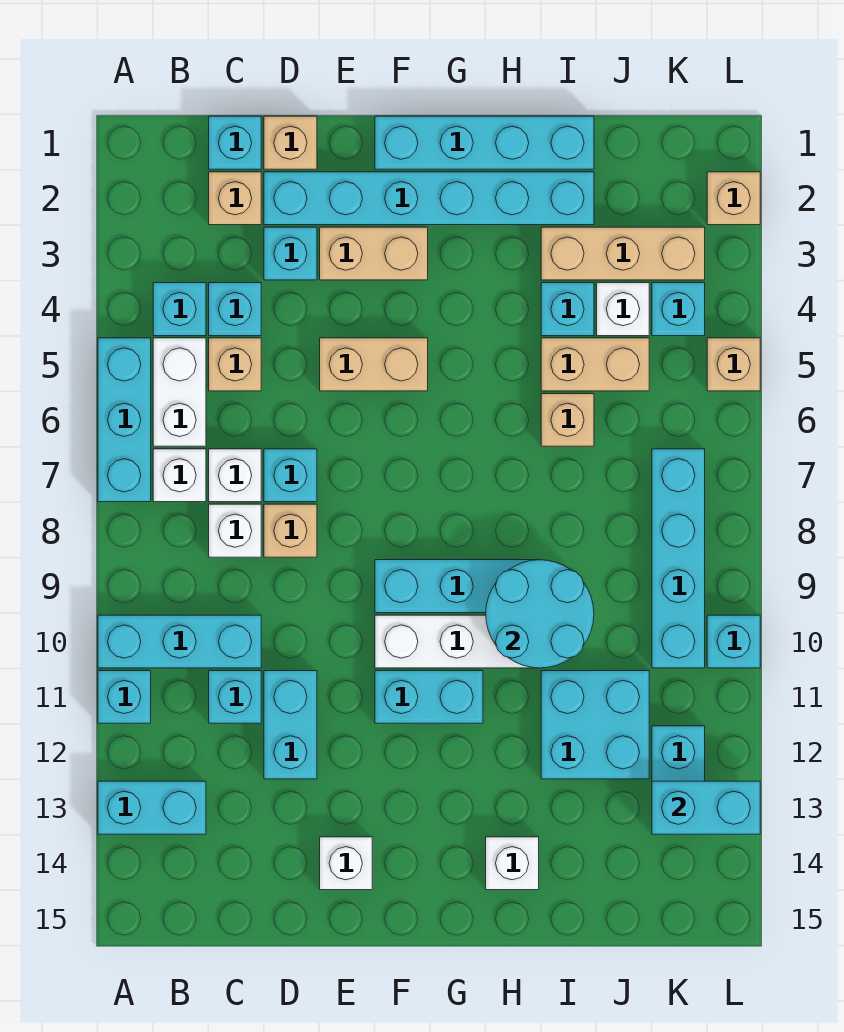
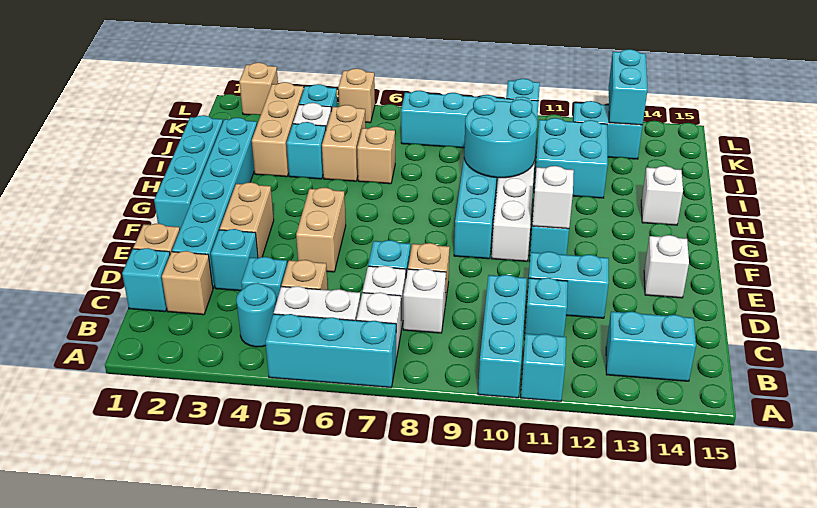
cyan brick A13:B13 level 1 -> cyan brick B13:B14 level 1
cyan brick B4 level 1 -> cyan round brick B4 level 1
none -> white brick F11 level 2

